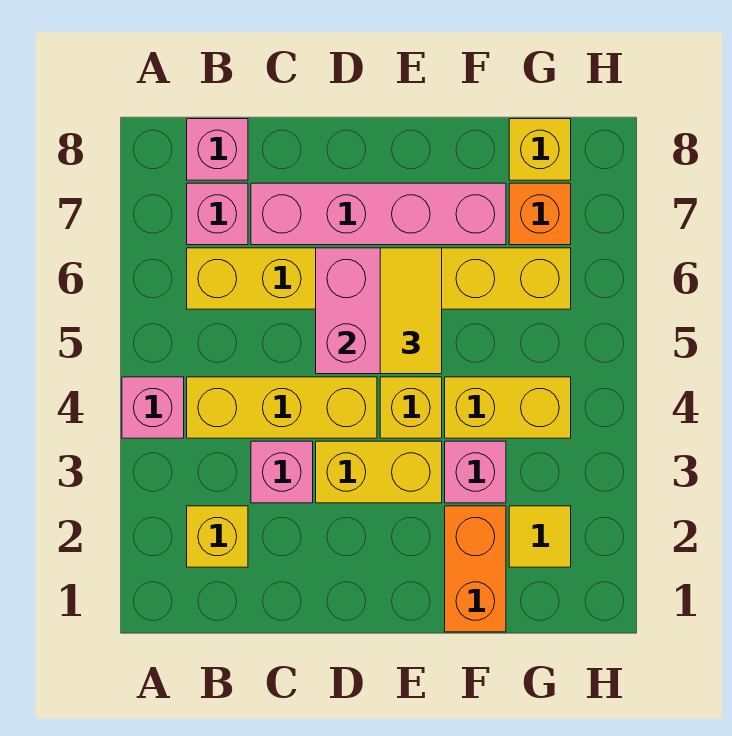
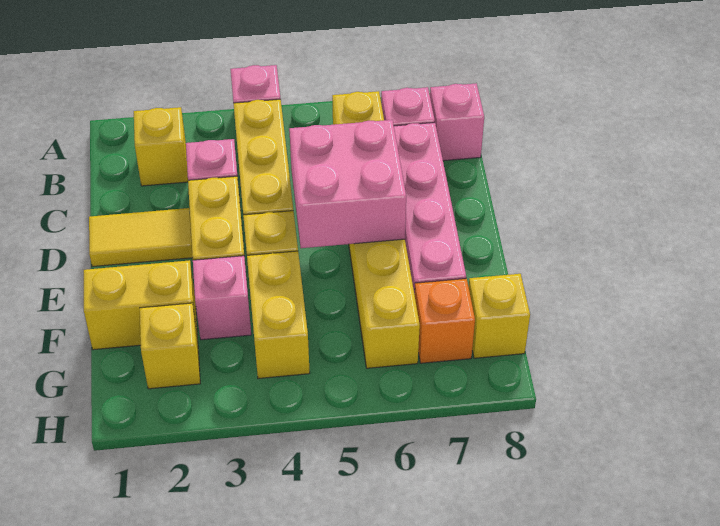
yellow tile E5:E6 level 3 -> yellow tile D1:D2 level 1
orange brick F1:F2 level 1 -> yellow brick F1:F2 level 1
yellow tile G2 level 1 -> yellow brick G2 level 1

